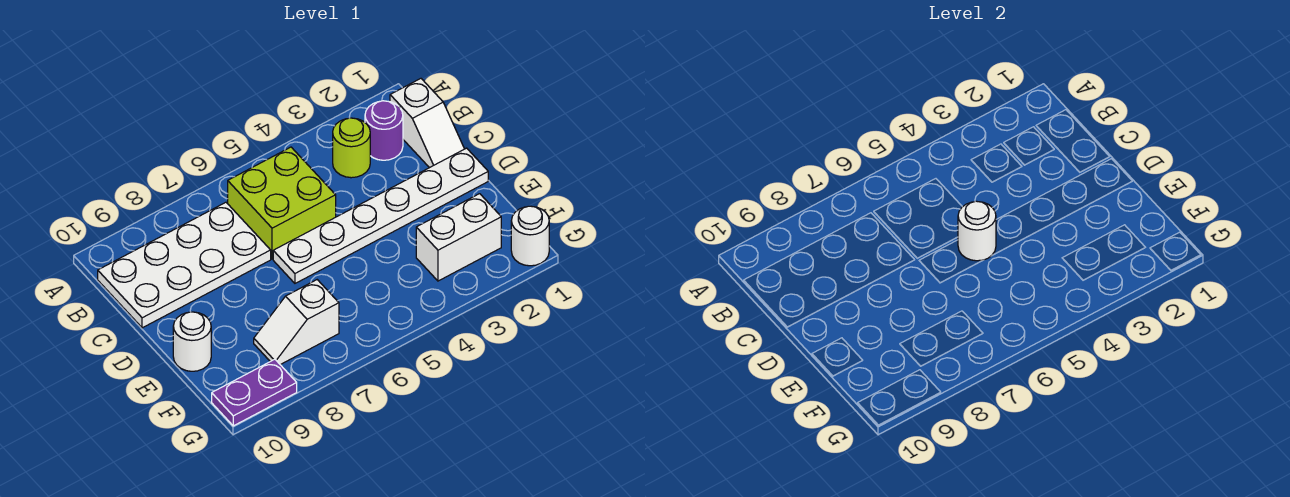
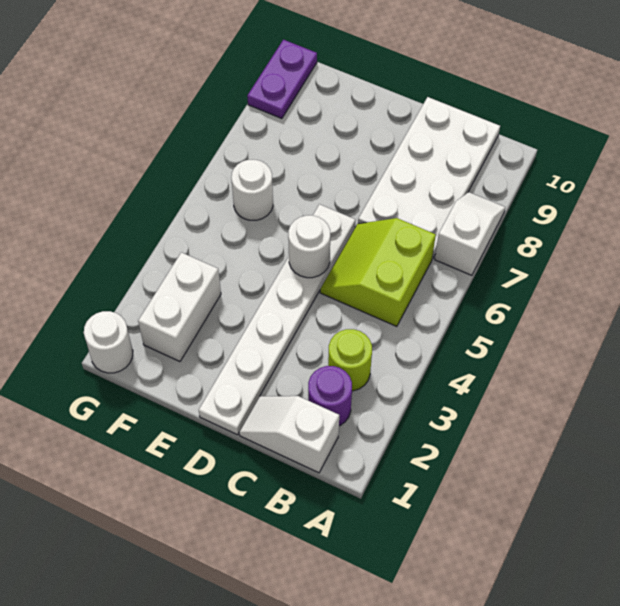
lime brick B5:C6 level 1 -> lime slope B5:C6 level 1 top B
white round brick E10 level 1 -> white round brick F6 level 1
white slope F7:F8 level 1 top 7 -> white slope A7:A8 level 1 top 7

